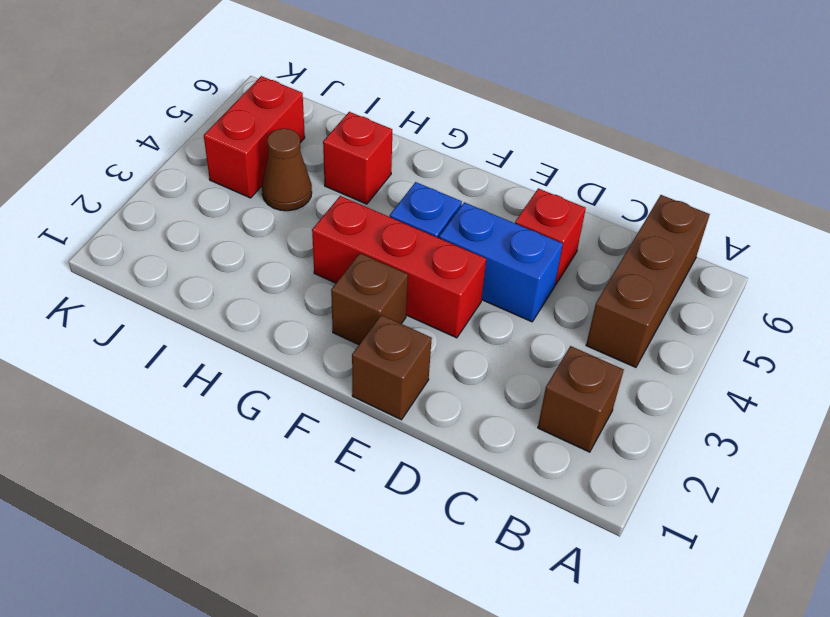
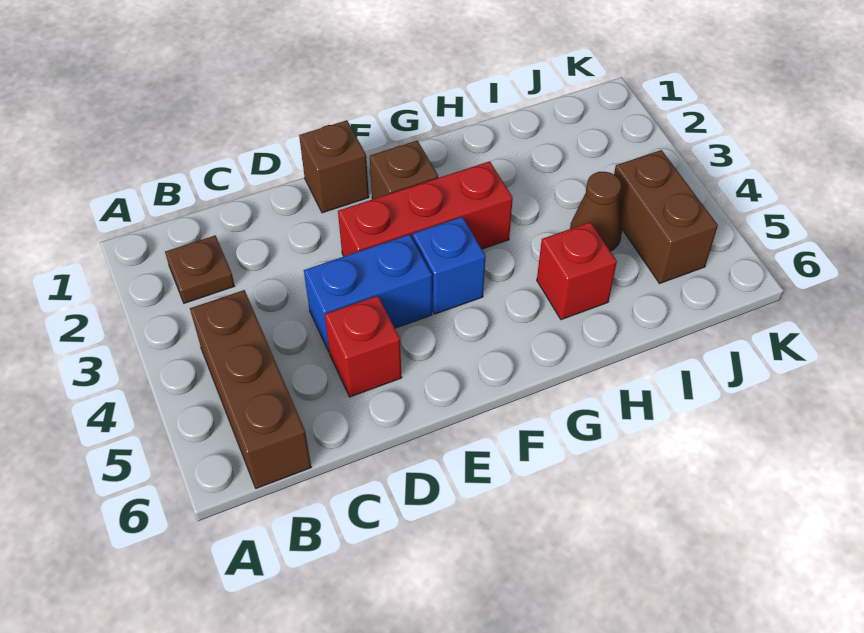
brown brick B2 level 1 -> brown plate B2 level 1
red brick J4:J5 level 1 -> brown brick J4:J5 level 1

